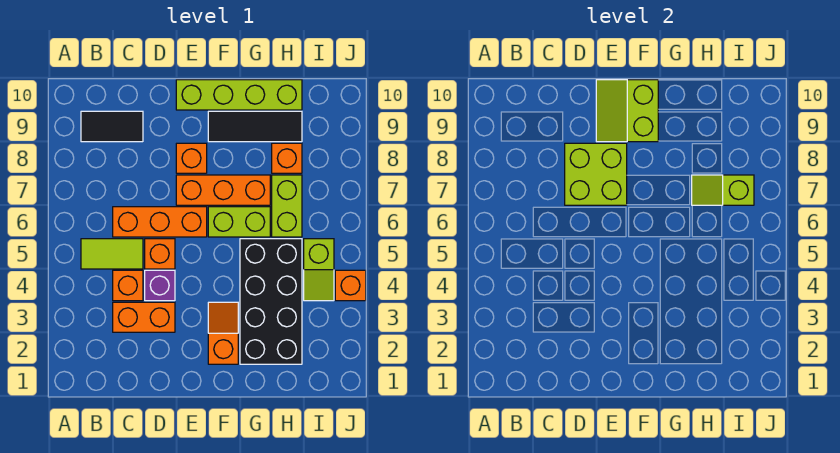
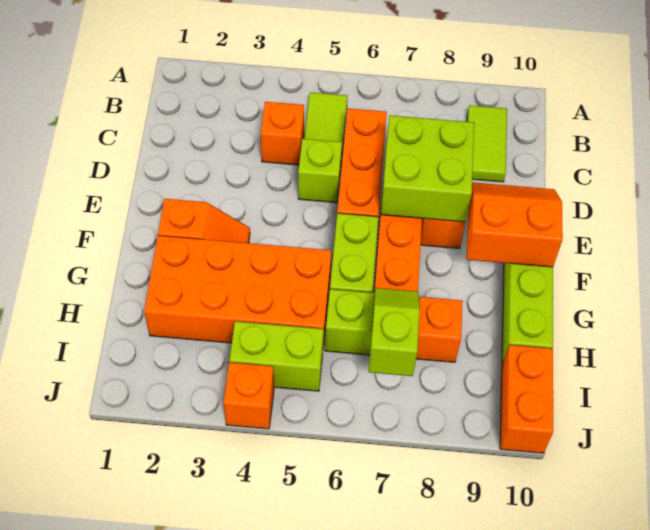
black tile B9:C9 level 1 -> lime tile B9:C9 level 1
orange brick C3:D3 level 1 -> orange brick I10:J10 level 1
purple brick D4 level 1 -> none
orange brick D5 level 1 -> lime brick D5 level 1
lime slope E9:F10 level 2 top F -> orange slope E9:F10 level 2 top F
black tile F9:H9 level 1 -> none
black brick G2:H5 level 1 -> orange brick G2:H5 level 1
lime slope I4:I5 level 1 top 5 -> lime brick I4:I5 level 1

